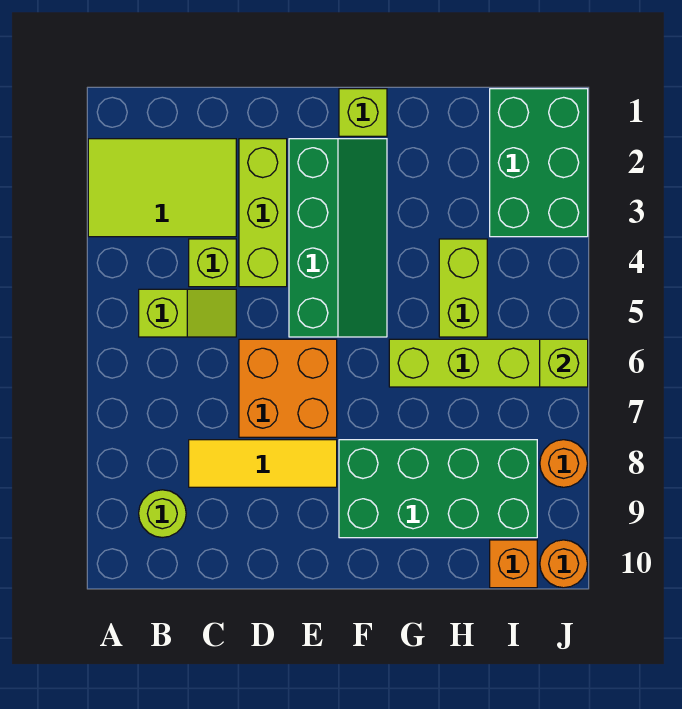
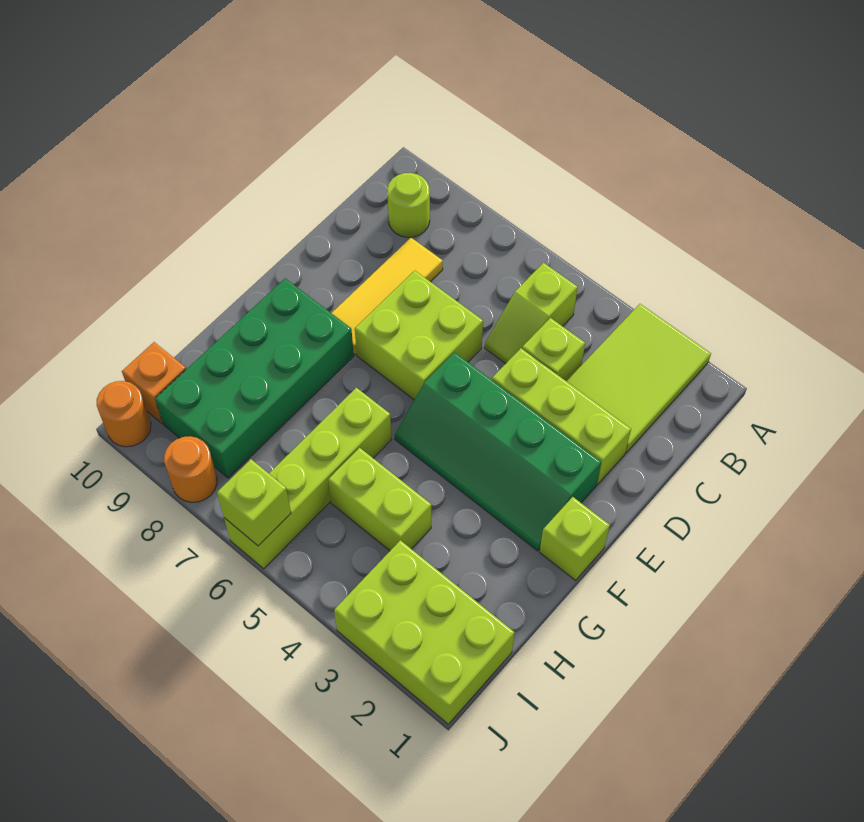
orange brick D6:E7 level 1 -> lime brick D6:E7 level 1
green brick I1:J3 level 1 -> lime brick I1:J3 level 1

